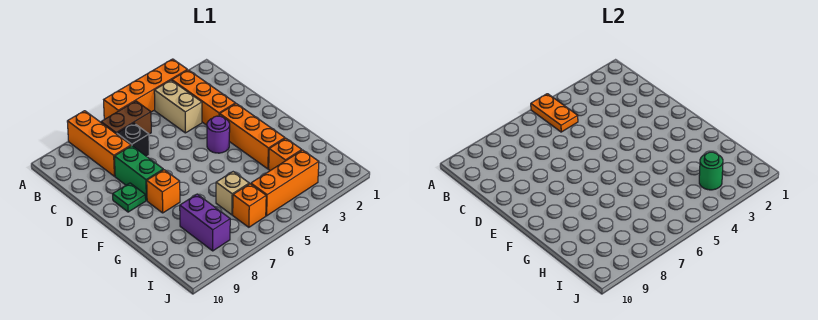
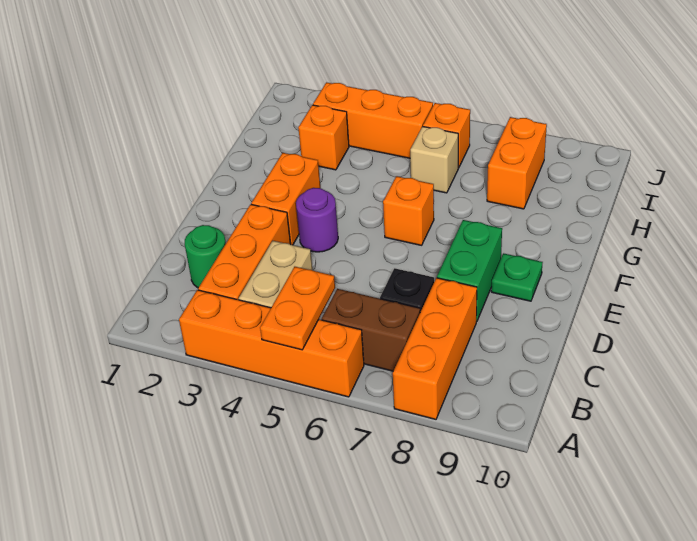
orange brick E3:G3 level 1 -> orange brick E3:F3 level 1
orange brick F8 level 1 -> orange brick F6 level 1
purple brick H8:I8 level 1 -> orange brick H8:I8 level 1
green round brick I3 level 2 -> green round brick C2 level 1

